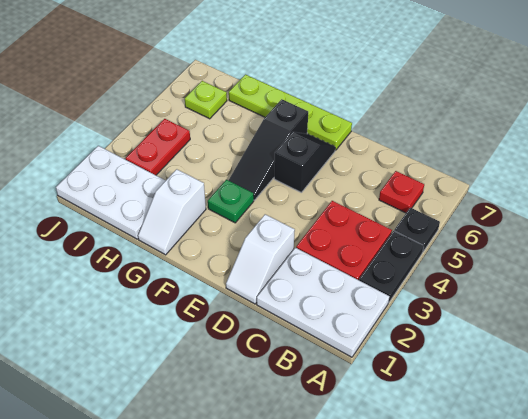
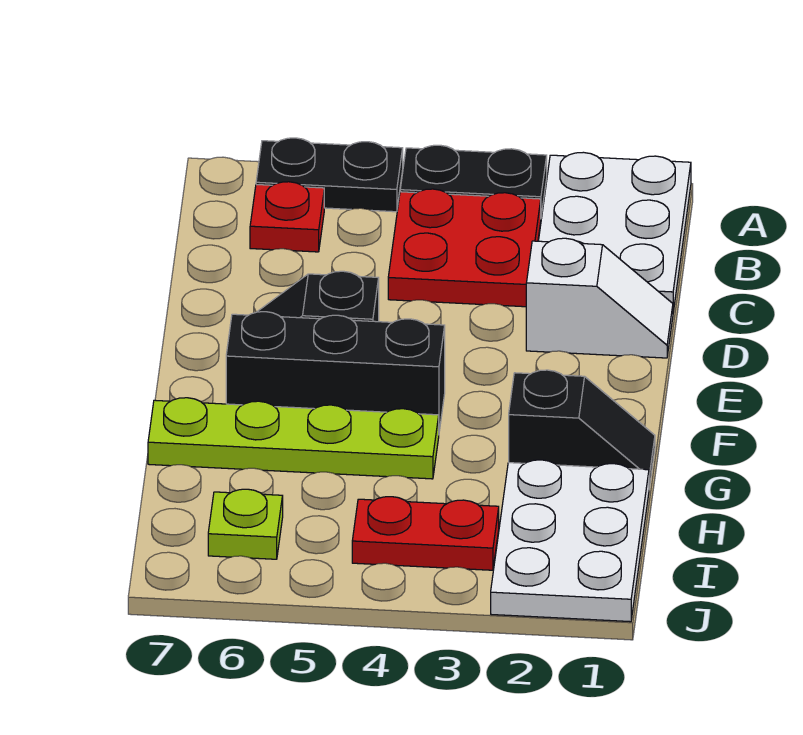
black plate A5 level 1 -> black plate A5:A6 level 1
lime plate E7:H7 level 1 -> lime plate G4:G7 level 1
green plate F3 level 1 -> none
black slope F4:F6 level 1 top 6 -> black brick F4:F6 level 1
white slope G1:G2 level 1 top 2 -> black slope G1:G2 level 1 top 2

